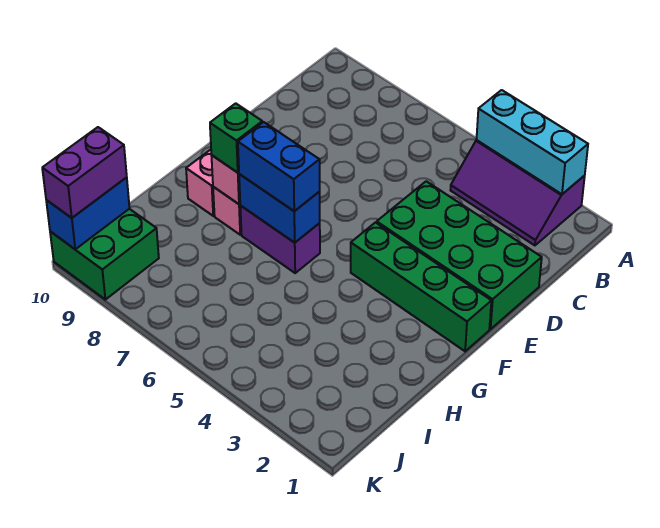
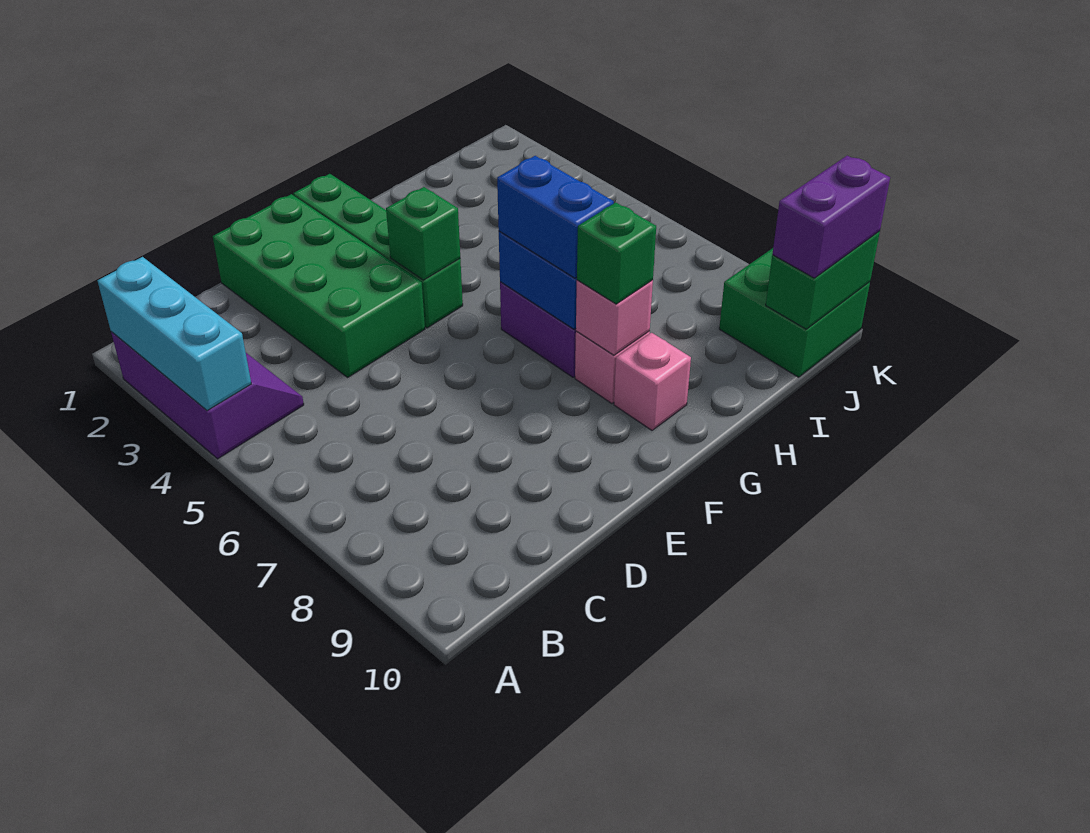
none -> green brick F4 level 2
blue brick J10:K10 level 2 -> green brick J10:K10 level 2

